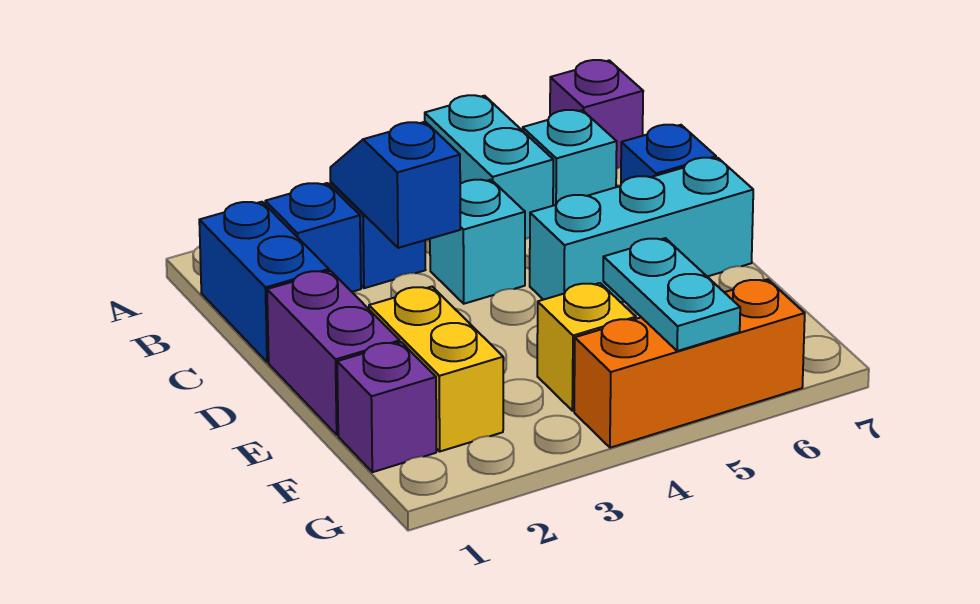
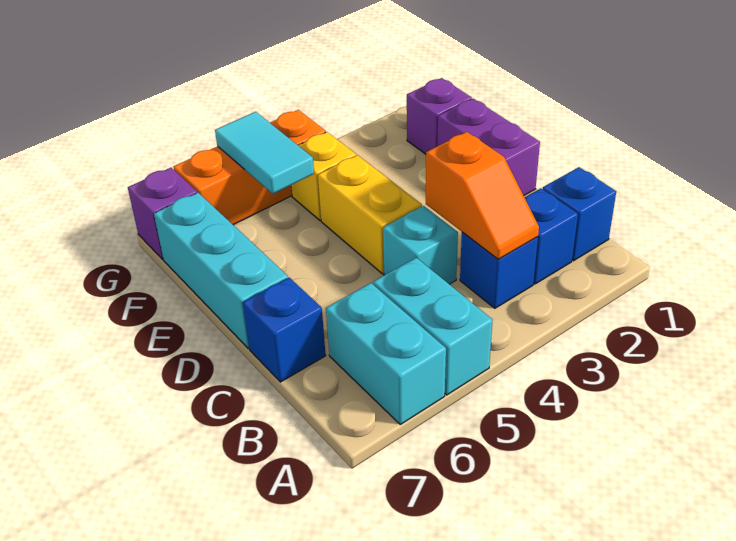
purple brick A7 level 1 -> purple brick G7 level 1
blue brick B1:C1 level 1 -> blue brick B1 level 1
blue slope B3:C3 level 2 top C -> orange slope B3:C3 level 2 top C
cyan brick B6 level 1 -> cyan brick A6:B6 level 1
cyan brick D5:D7 level 1 -> cyan brick D7:F7 level 1
yellow brick E2:F2 level 1 -> yellow brick D4:E4 level 1
cyan plate F5:G5 level 2 -> cyan tile F5:G5 level 2

